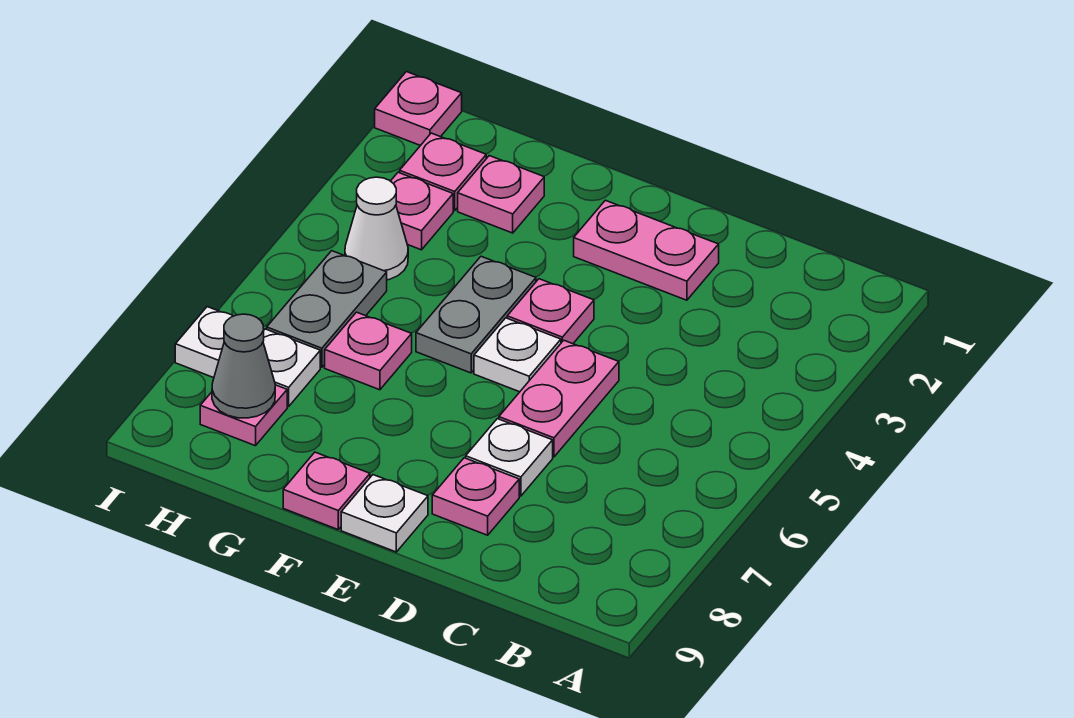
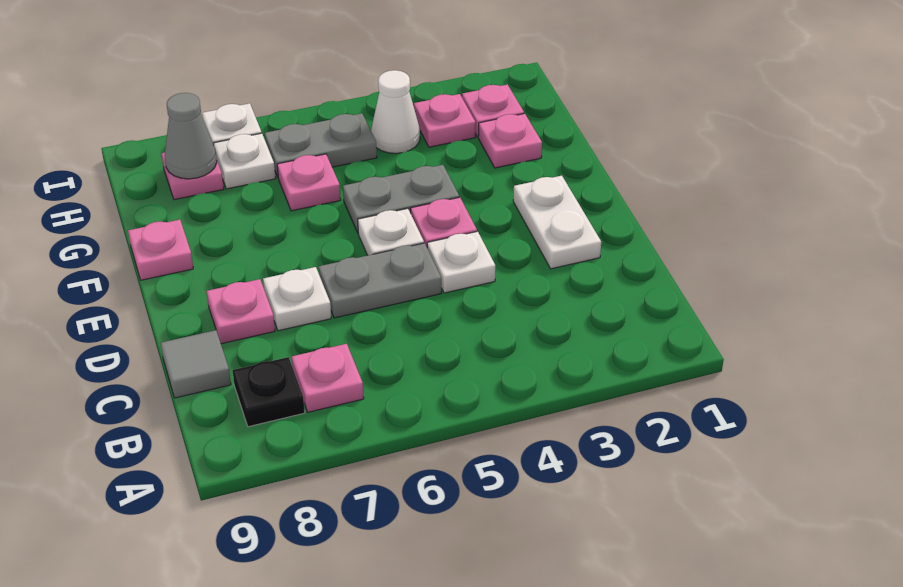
none -> black plate B8 level 1
none -> grey tile C9 level 1
pink plate D2:E2 level 1 -> white plate D2:E2 level 1
pink plate D5:D6 level 1 -> grey plate D5:D6 level 1
white plate E9 level 1 -> white plate D4 level 1
pink plate I1 level 1 -> pink plate B7 level 1

